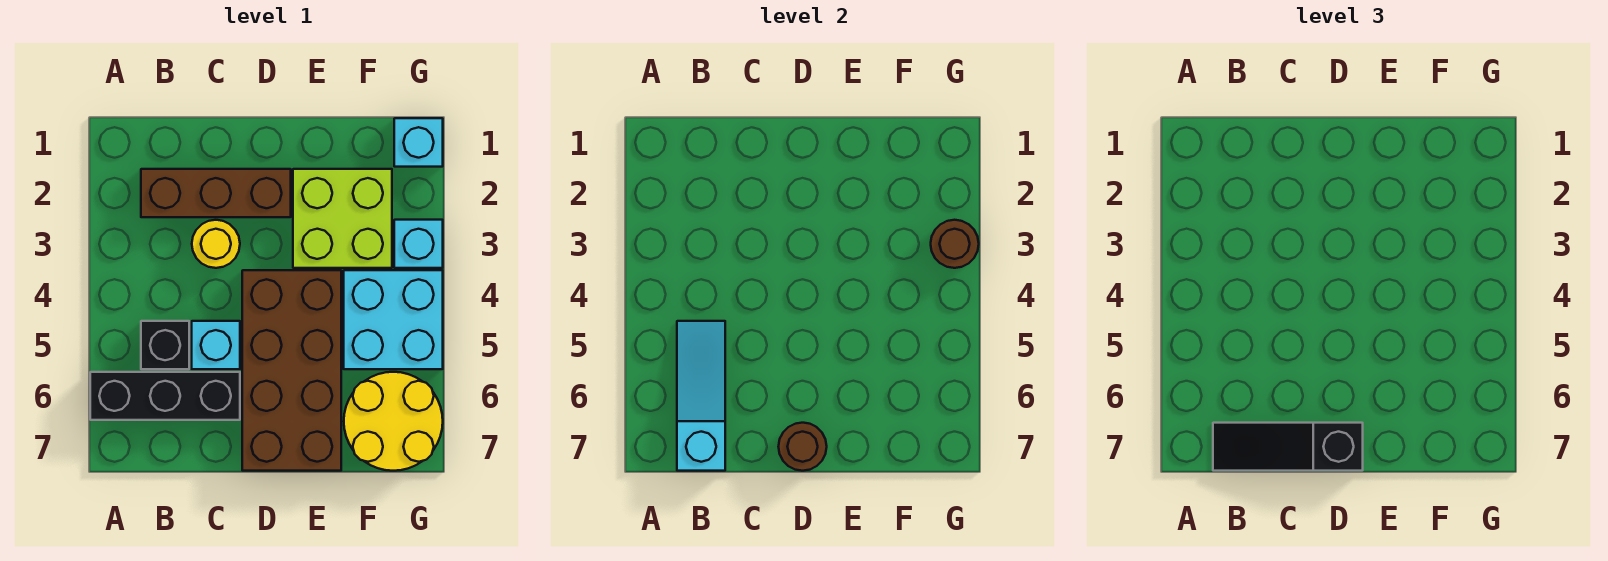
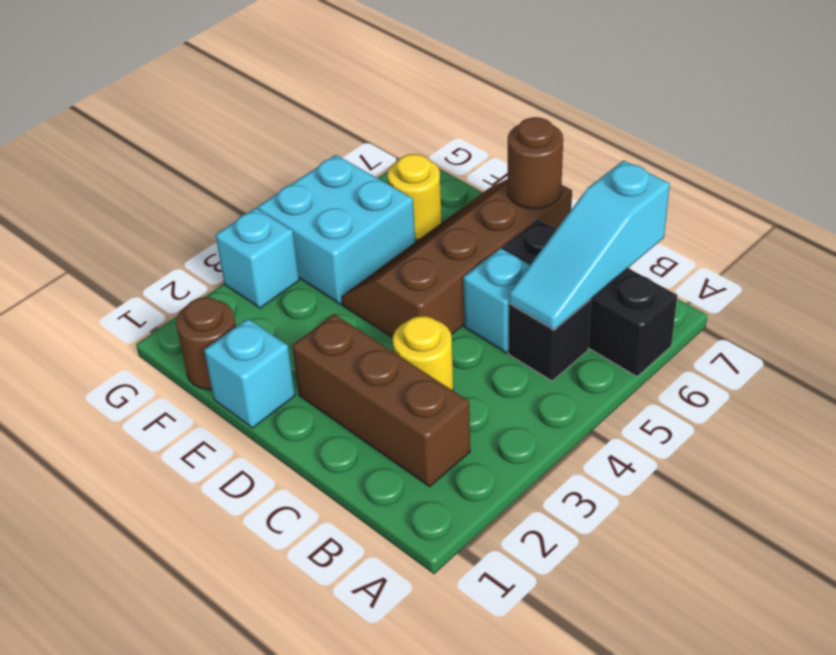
black slope B7:D7 level 3 top D -> none
brown brick D4:E7 level 1 -> brown slope D4:E7 level 1 top D
lime brick E2:F3 level 1 -> none
yellow round brick F6:G7 level 1 -> yellow round brick F6 level 1
cyan brick G1 level 1 -> cyan brick E1 level 1
brown round brick G3 level 2 -> brown round brick F1 level 1

